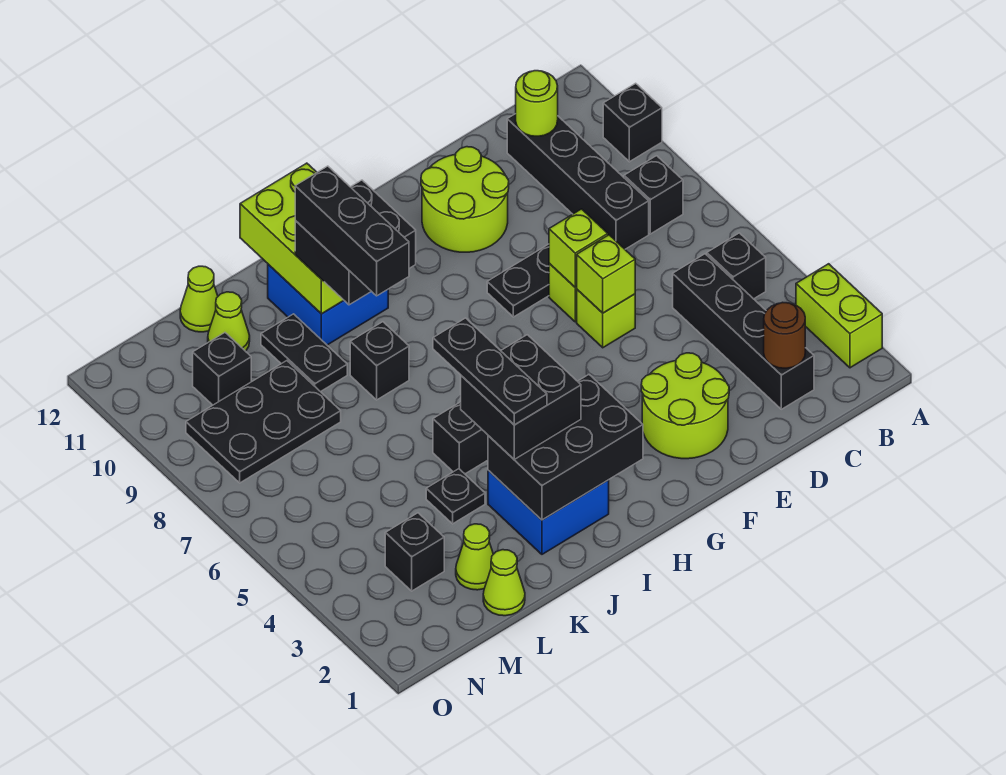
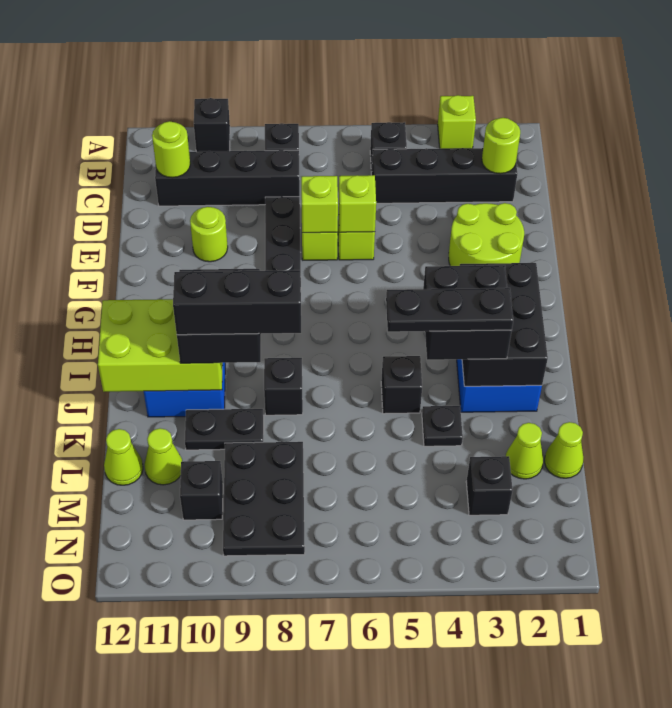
lime brick A2:A3 level 1 -> lime brick A3 level 1
brown round brick C2 level 2 -> lime round brick C2 level 2
lime round brick E10:F11 level 1 -> lime round brick E10 level 1

